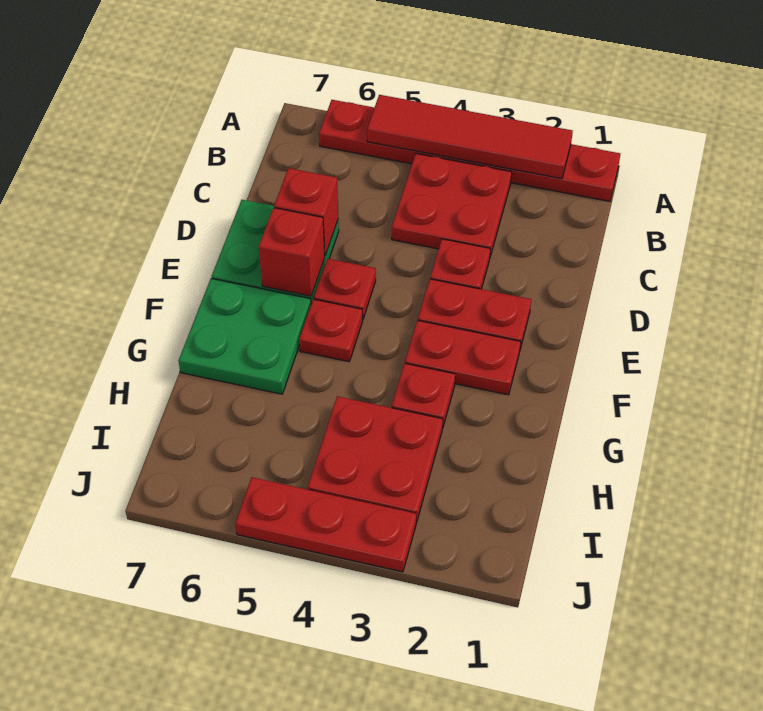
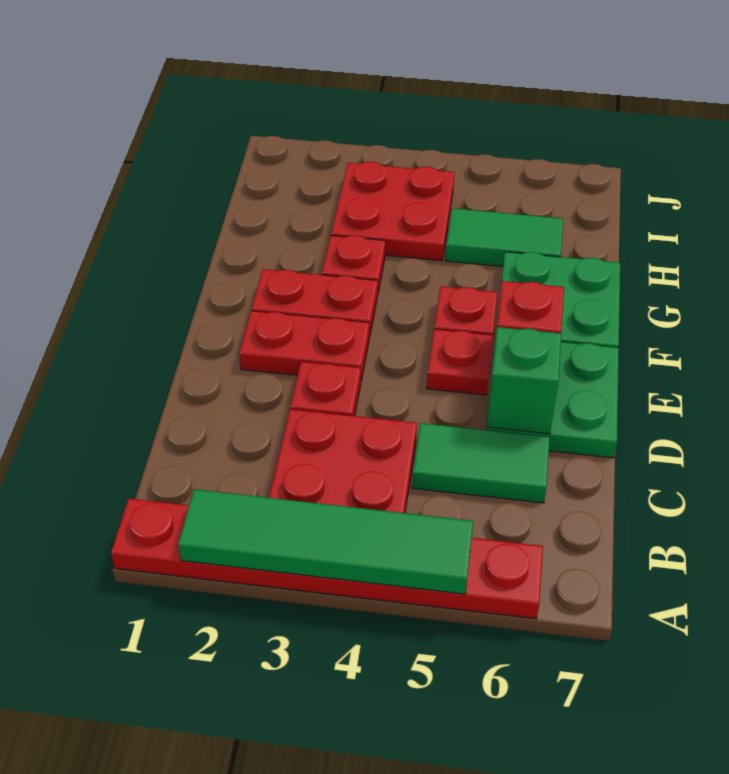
red tile A2:A5 level 2 -> green tile A2:A5 level 2
none -> green tile C5:C6 level 1
red brick D6 level 2 -> green brick D6 level 2
none -> green tile H5:H6 level 1
red plate J3:J5 level 1 -> none

